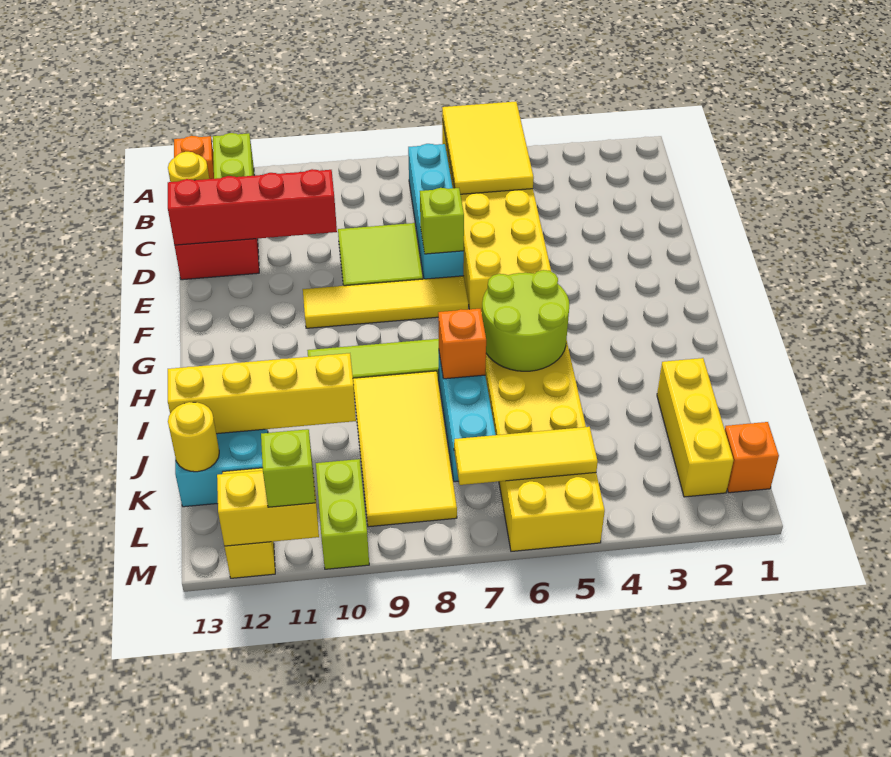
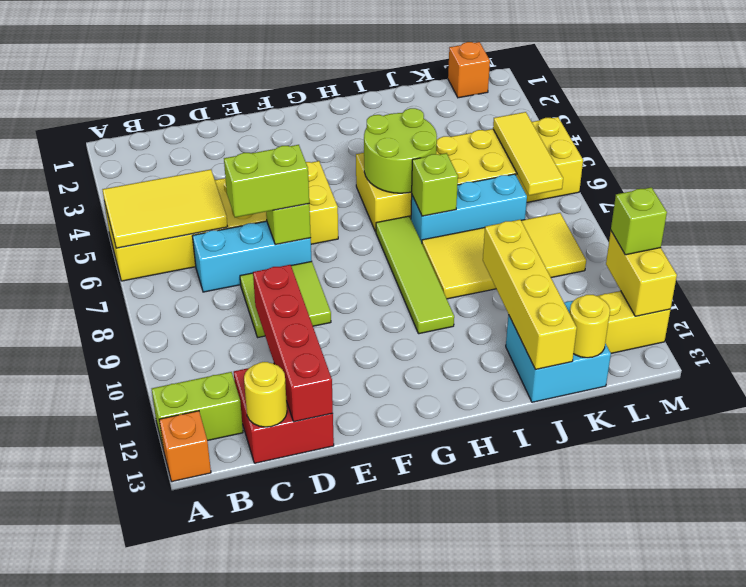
cyan brick B7:E7 level 1 -> cyan brick C7:E7 level 1
yellow tile F7:F10 level 1 -> none
orange brick I7 level 2 -> lime brick I7 level 2
yellow brick J2:L2 level 1 -> none
lime brick L10:M10 level 1 -> lime brick D7:E7 level 3

